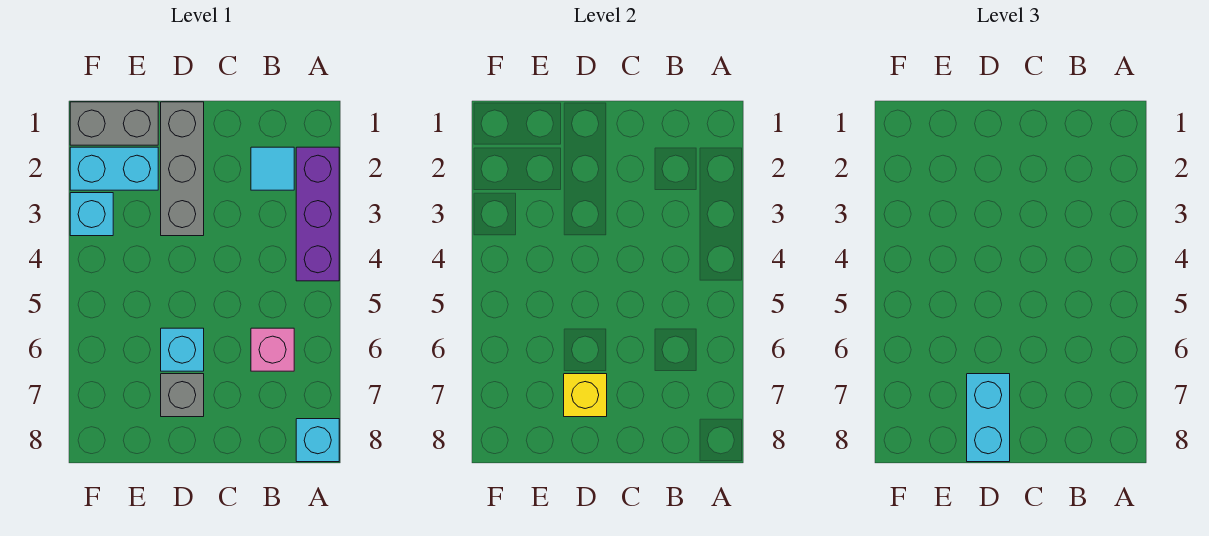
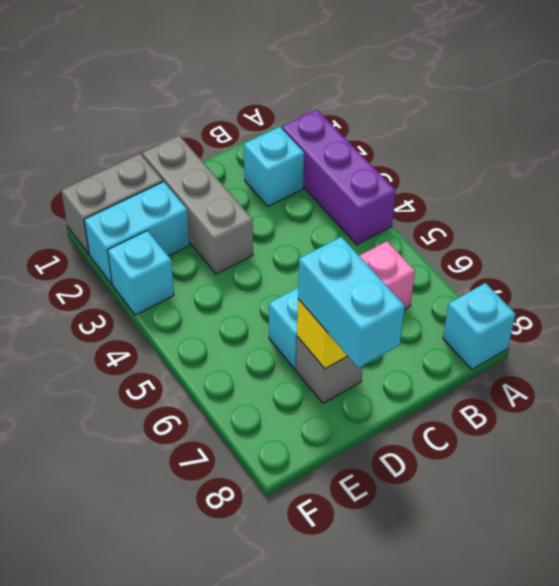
cyan tile B2 level 1 -> cyan brick B2 level 1

